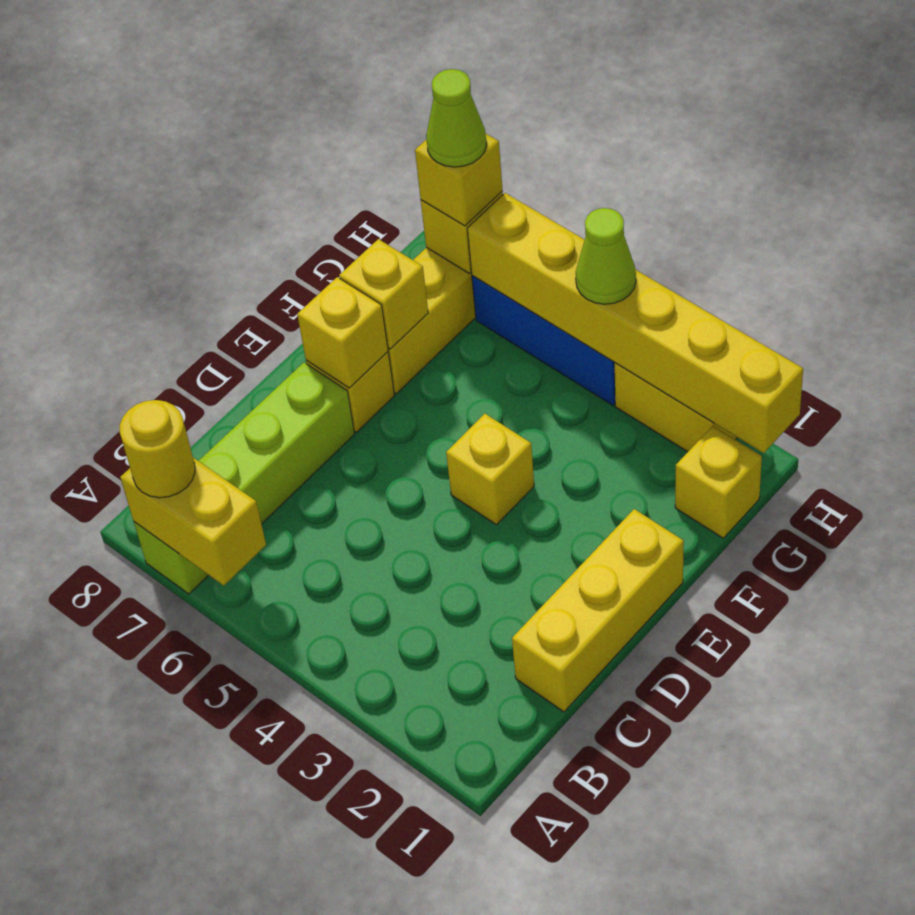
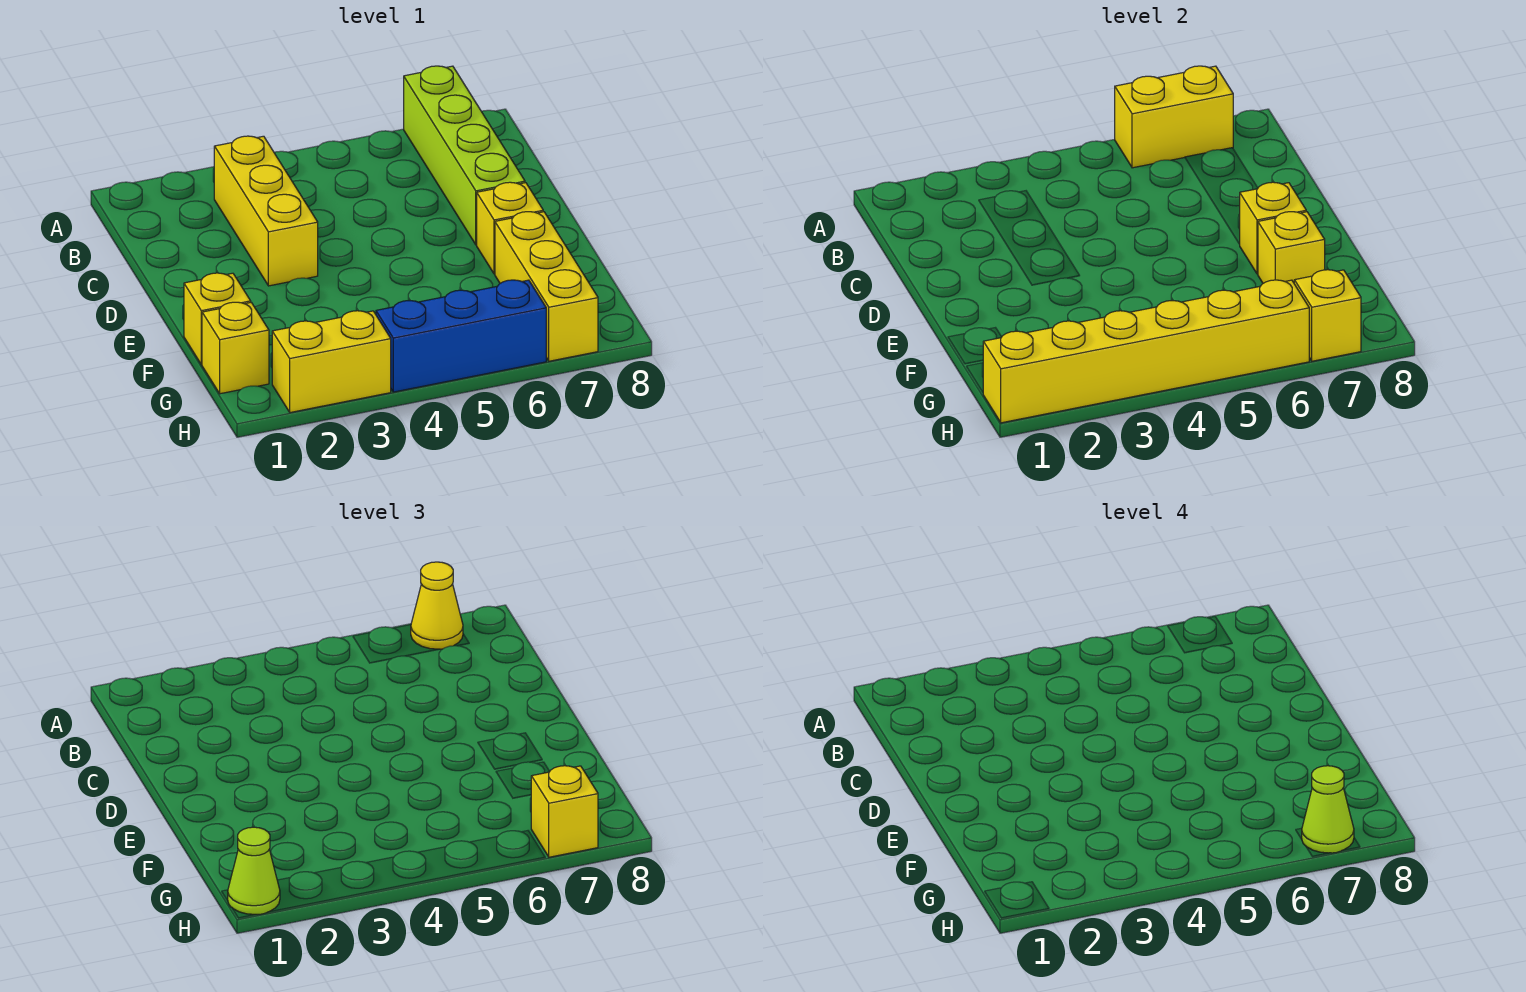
yellow round brick A7 level 3 -> yellow cone A7 level 3
yellow brick C1:E1 level 1 -> yellow brick B3:D3 level 1
yellow brick E4 level 1 -> yellow brick F1 level 1
lime cone H4 level 3 -> lime cone H1 level 3

